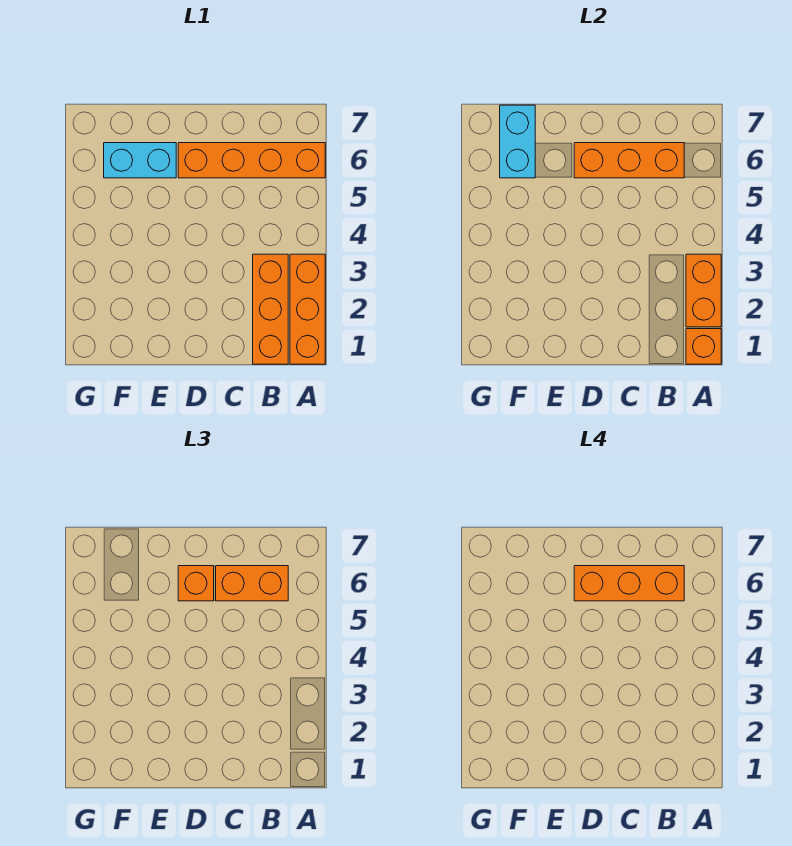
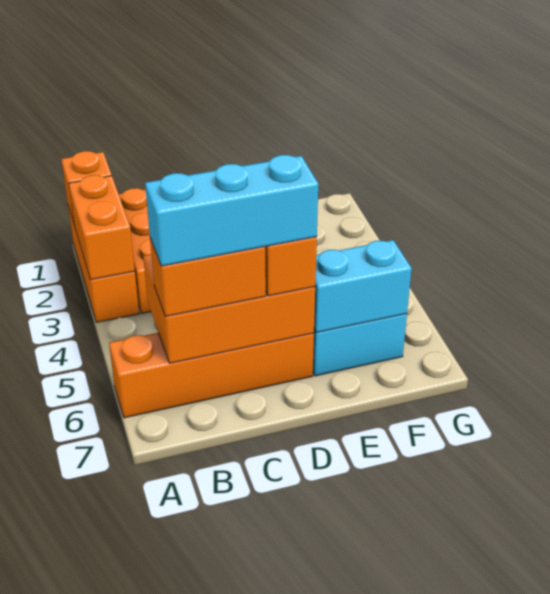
orange brick B6:D6 level 2 -> orange brick B5:D6 level 2
orange brick B6:D6 level 4 -> cyan brick B6:D6 level 4
cyan brick F6:F7 level 2 -> cyan brick E6:F6 level 2

